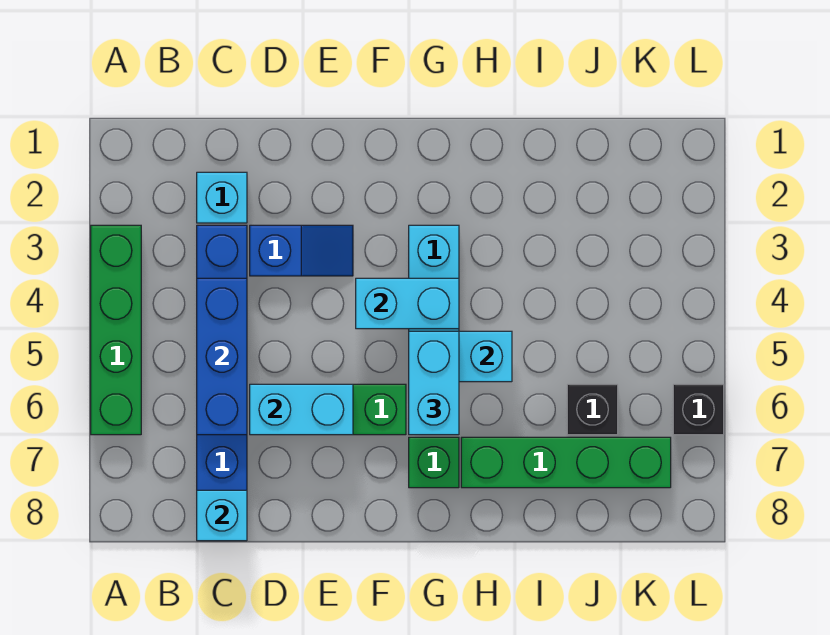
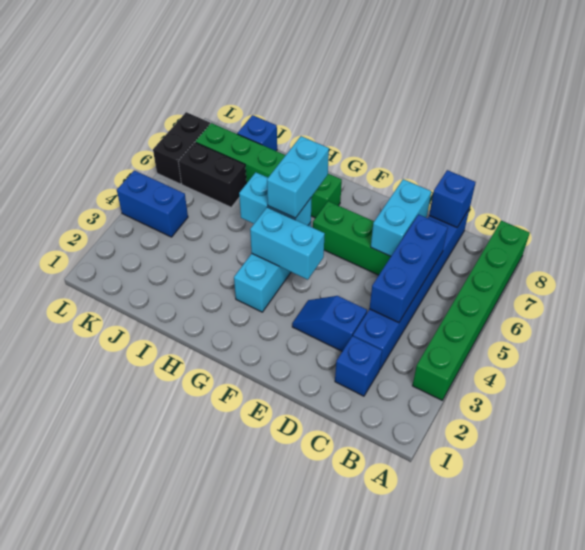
green brick A3:A6 level 1 -> green brick A3:A8 level 1
cyan brick C2 level 1 -> blue brick C2 level 1
cyan brick C8 level 2 -> blue brick C8 level 2
cyan brick D6:E6 level 2 -> cyan brick D6:D7 level 2
black brick J6 level 1 -> black brick J6:K6 level 1
none -> blue brick J8 level 1
none -> blue brick K4:L4 level 1
black brick L6 level 1 -> black brick L6:L7 level 1

